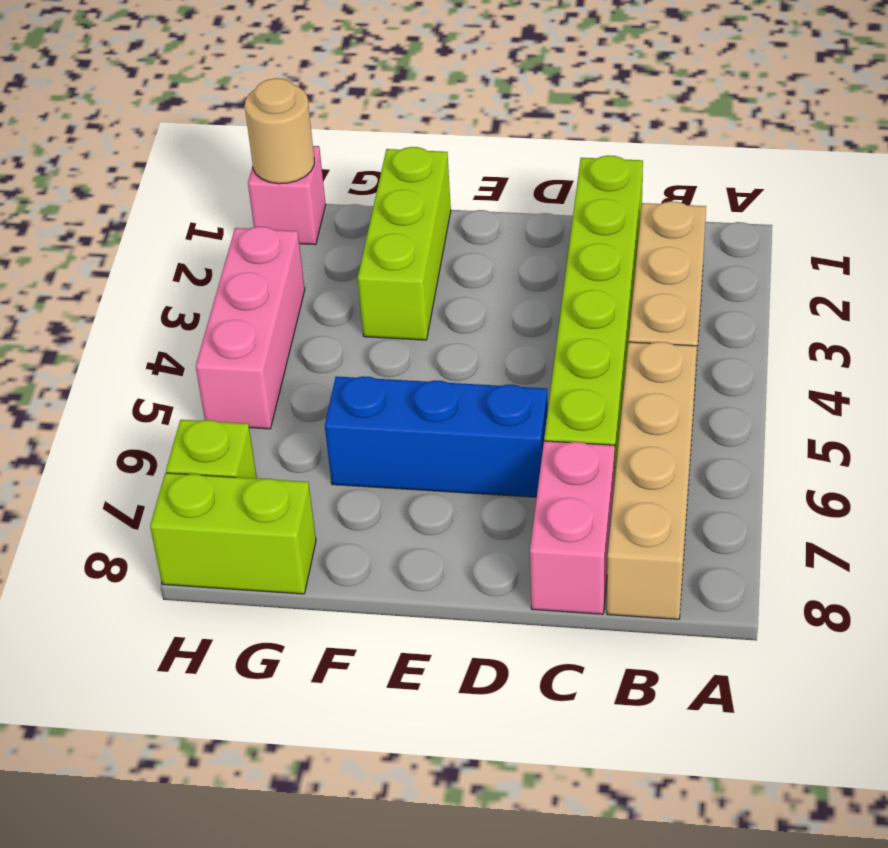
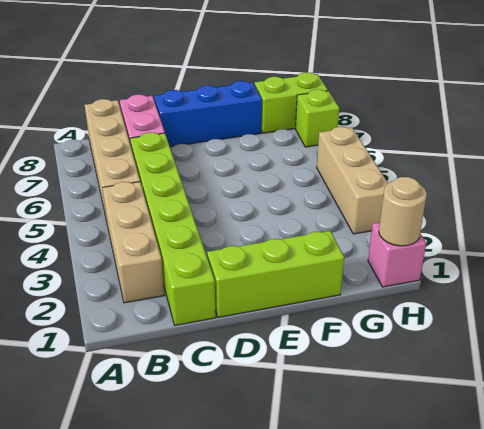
blue brick D6:F6 level 1 -> blue brick D8:F8 level 1
lime brick F1:F3 level 1 -> lime brick D1:F1 level 1
pink brick H3:H5 level 1 -> tan brick H3:H5 level 1

